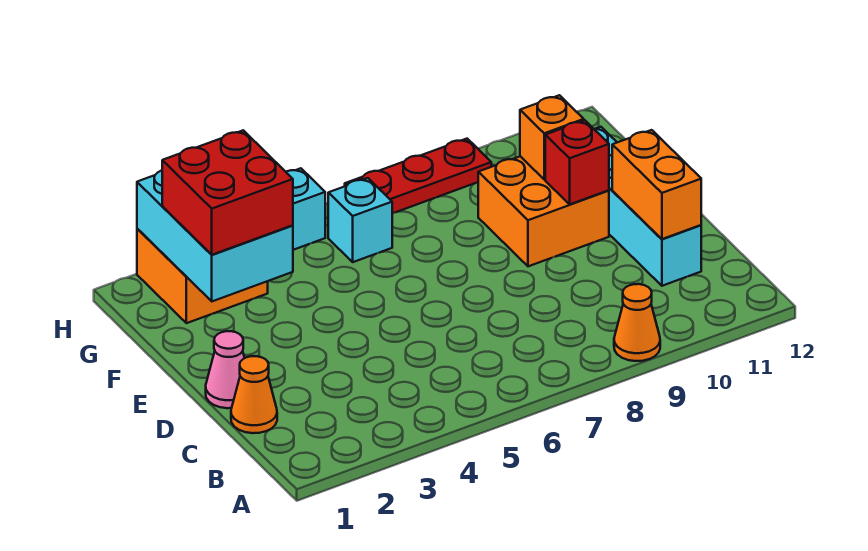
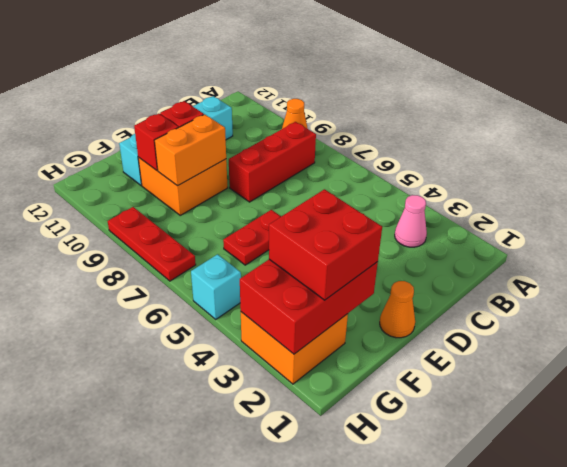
none -> red brick B8:D8 level 1
orange cone C1 level 1 -> orange cone E1 level 1
orange brick C11:D11 level 2 -> orange brick E9:F9 level 2
pink cone D1 level 1 -> pink cone B3 level 1
none -> red plate E6:F6 level 1
cyan brick F2:H3 level 2 -> red brick F2:H3 level 2
orange brick F10 level 2 -> red brick F10 level 2
cyan brick G6 level 1 -> none

